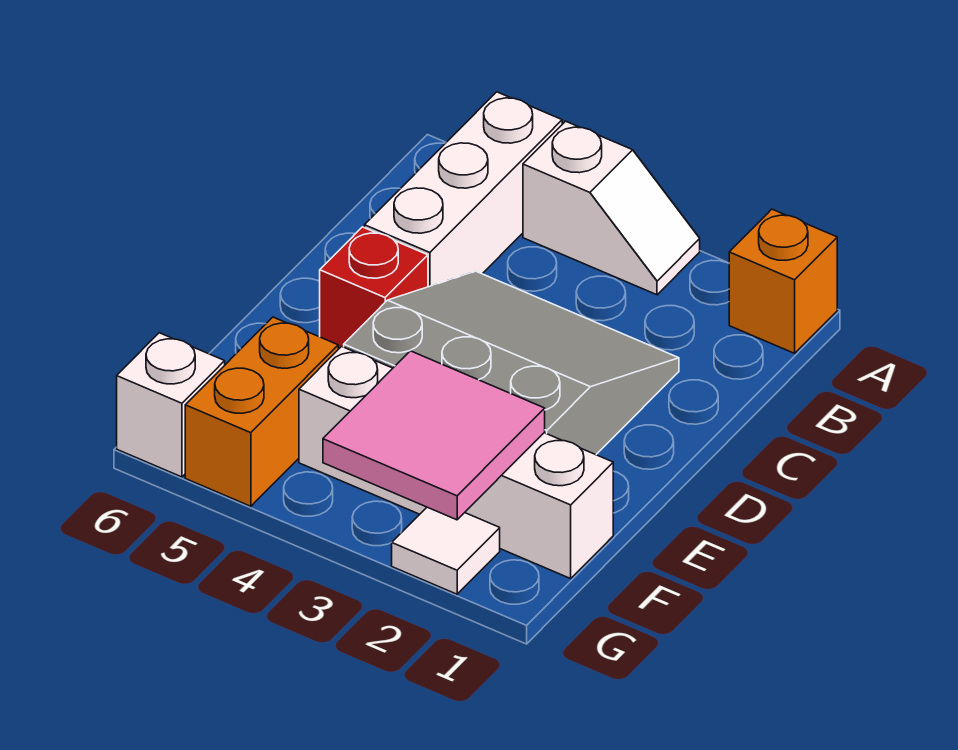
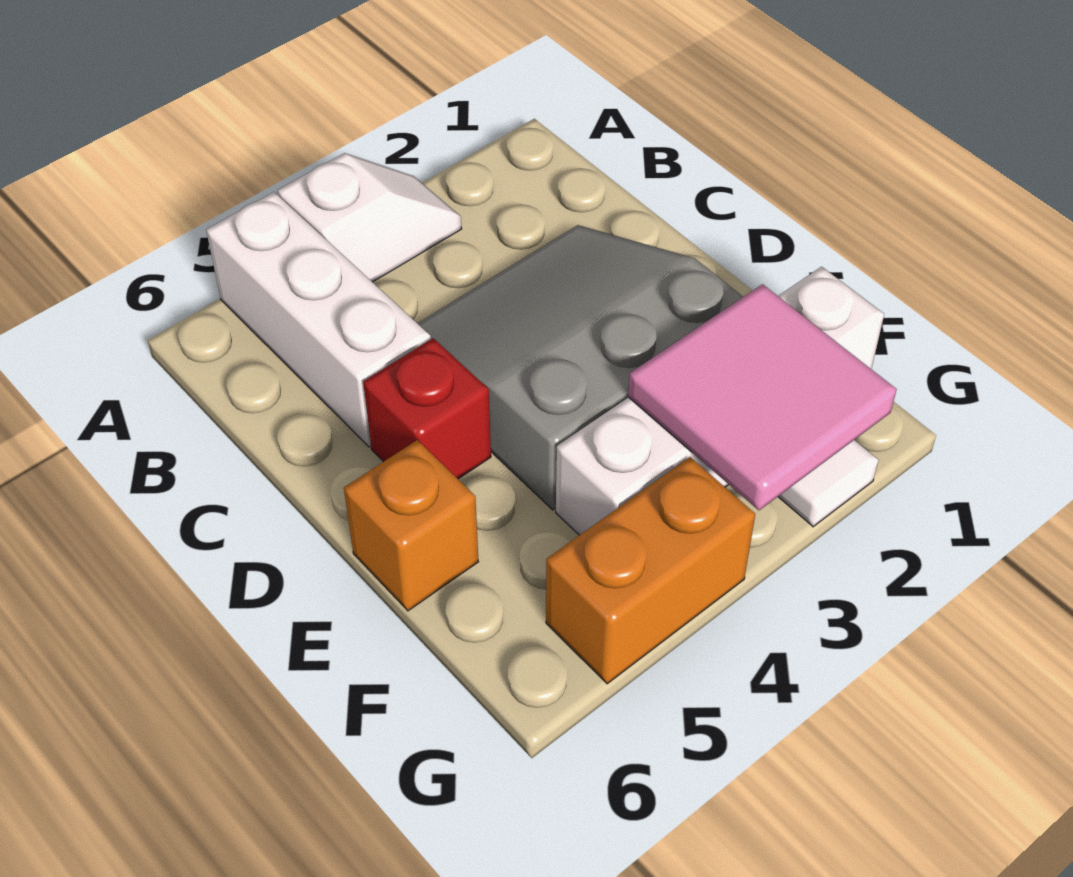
orange brick A1 level 1 -> orange brick E6 level 1
orange brick F5:G5 level 1 -> orange brick G4:G5 level 1
white brick G6 level 1 -> none

